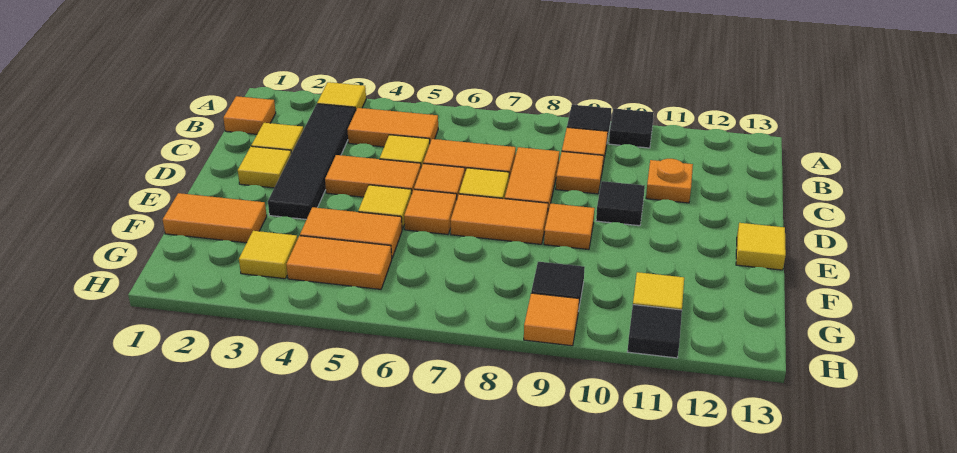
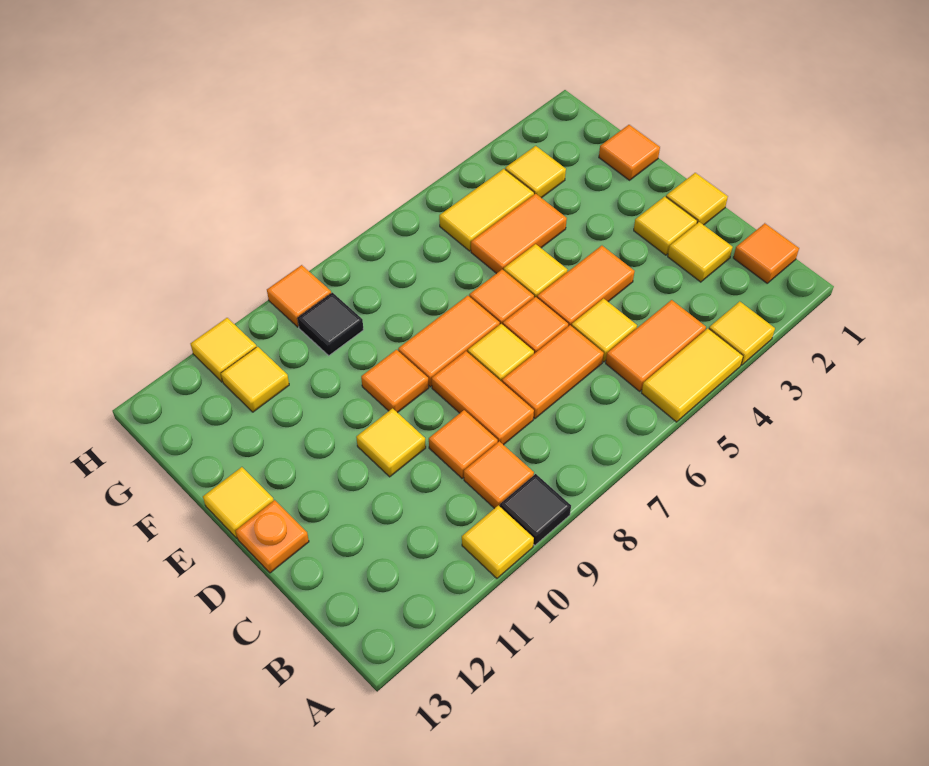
none -> yellow tile A4:A5 level 1
black tile A10 level 1 -> yellow tile A10 level 1
black tile B3:E3 level 1 -> none
orange plate C11 level 1 -> orange plate D13 level 1
none -> yellow tile D1 level 1
black tile D10 level 1 -> yellow tile D10 level 1
orange tile F1:F2 level 1 -> orange tile F1 level 1
orange tile G4:G5 level 1 -> yellow tile G4:G5 level 1
black tile H11 level 1 -> yellow tile H11 level 1

